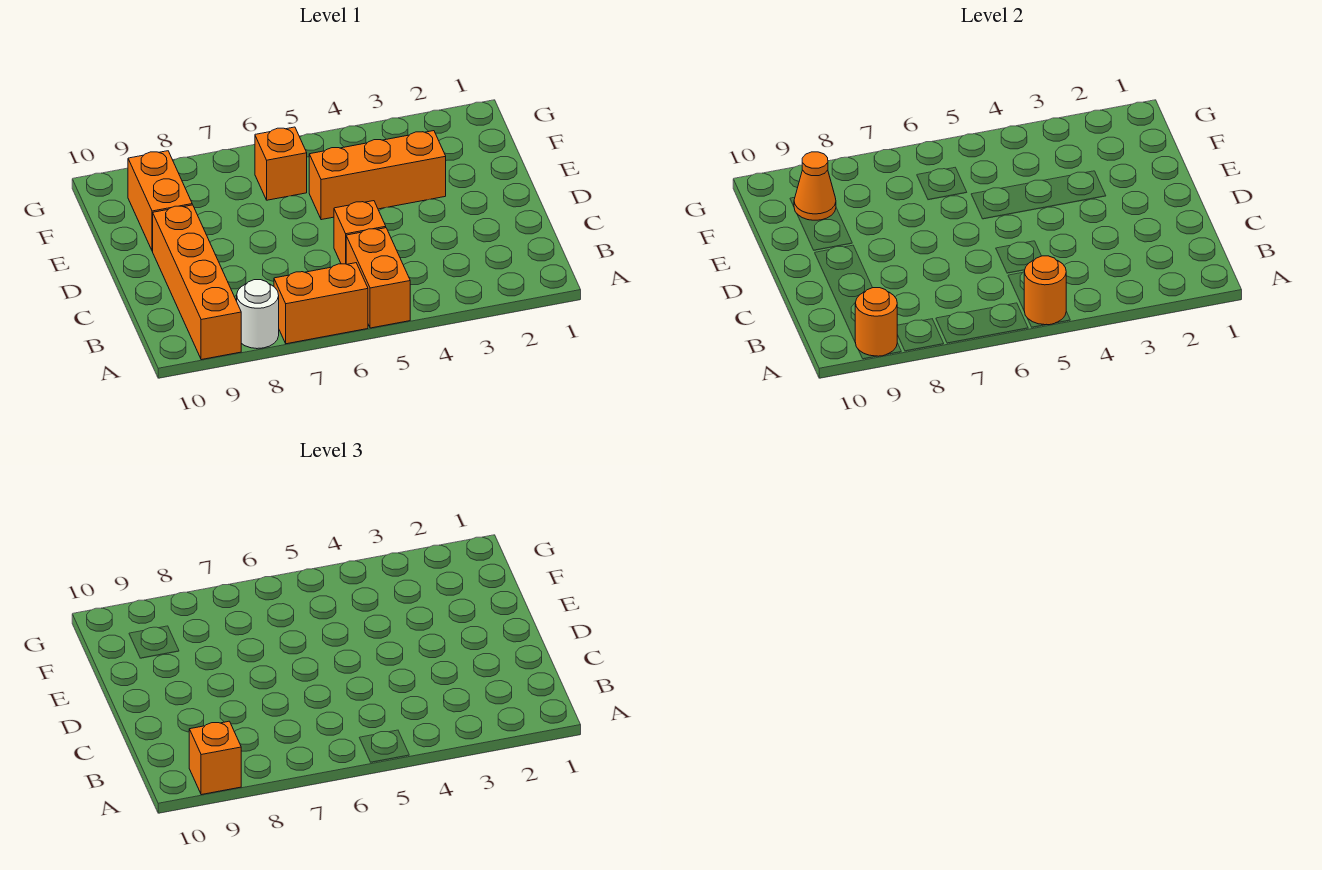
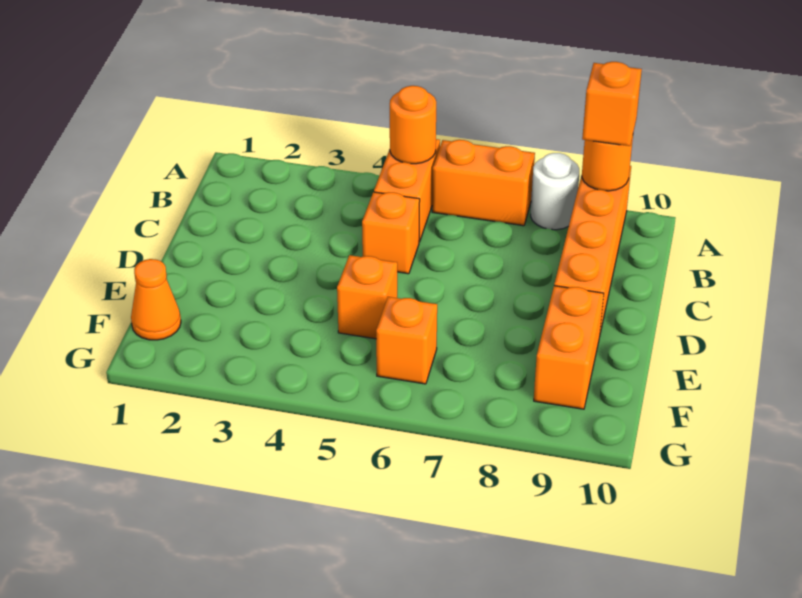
orange brick E3:E5 level 1 -> orange brick E5 level 1
orange cone F9 level 2 -> orange cone F1 level 1

